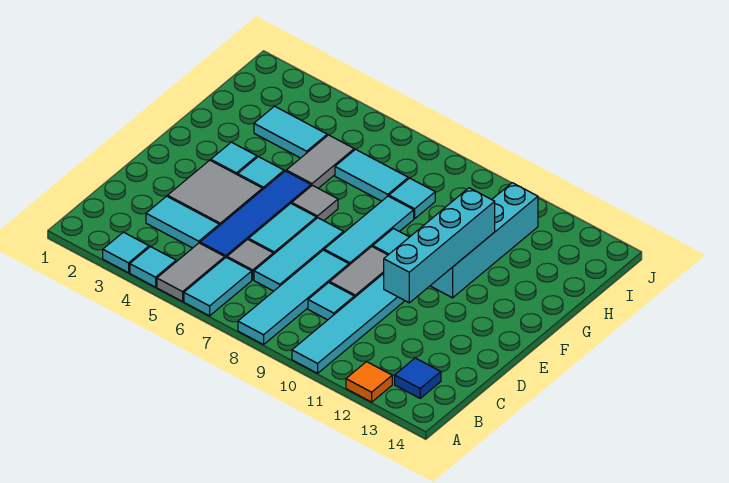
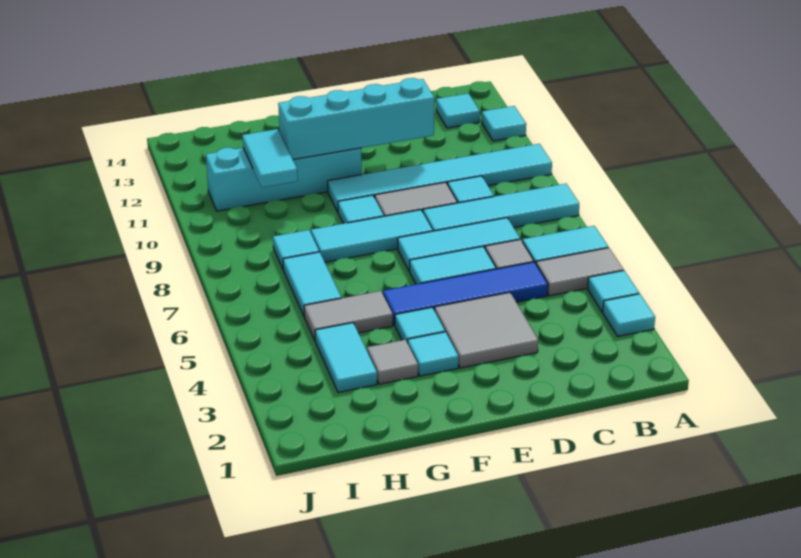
orange tile A12 level 1 -> cyan tile A12 level 1
blue tile B13 level 1 -> cyan tile B13 level 1
cyan tile C3:C4 level 1 -> cyan tile H10:H11 level 2
grey tile F6 level 1 -> grey tile G3 level 1

